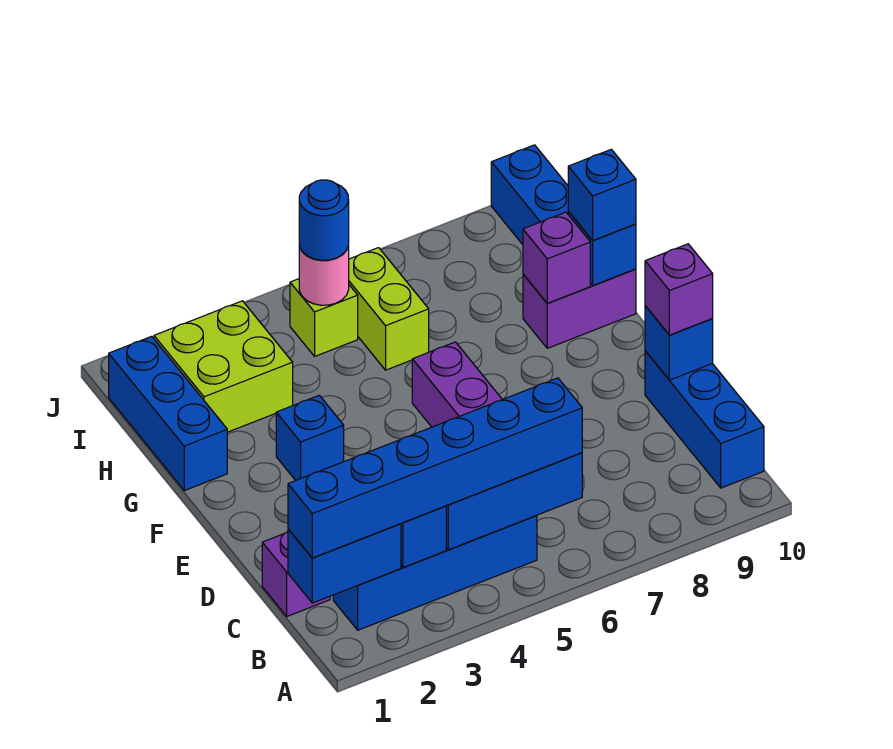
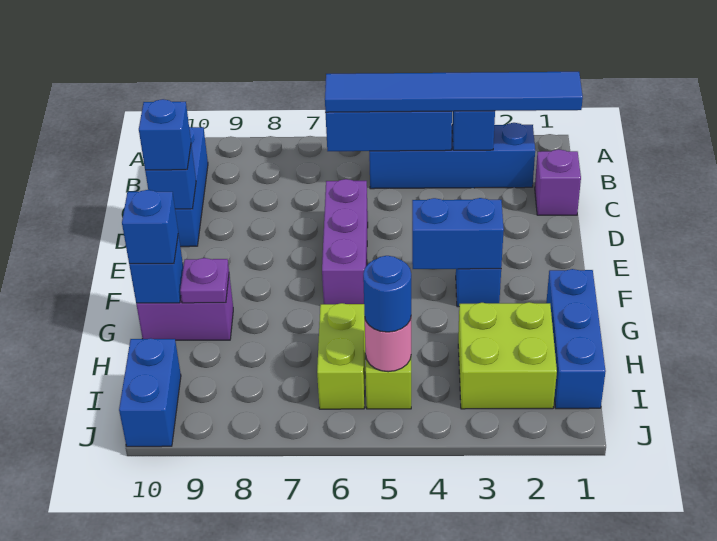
blue brick B1:B2 level 2 -> blue brick F3:F4 level 2
blue brick B1:B6 level 3 -> blue tile B1:B6 level 3
purple brick D10 level 3 -> blue brick D10 level 3
purple brick G9 level 2 -> purple plate G9 level 2

